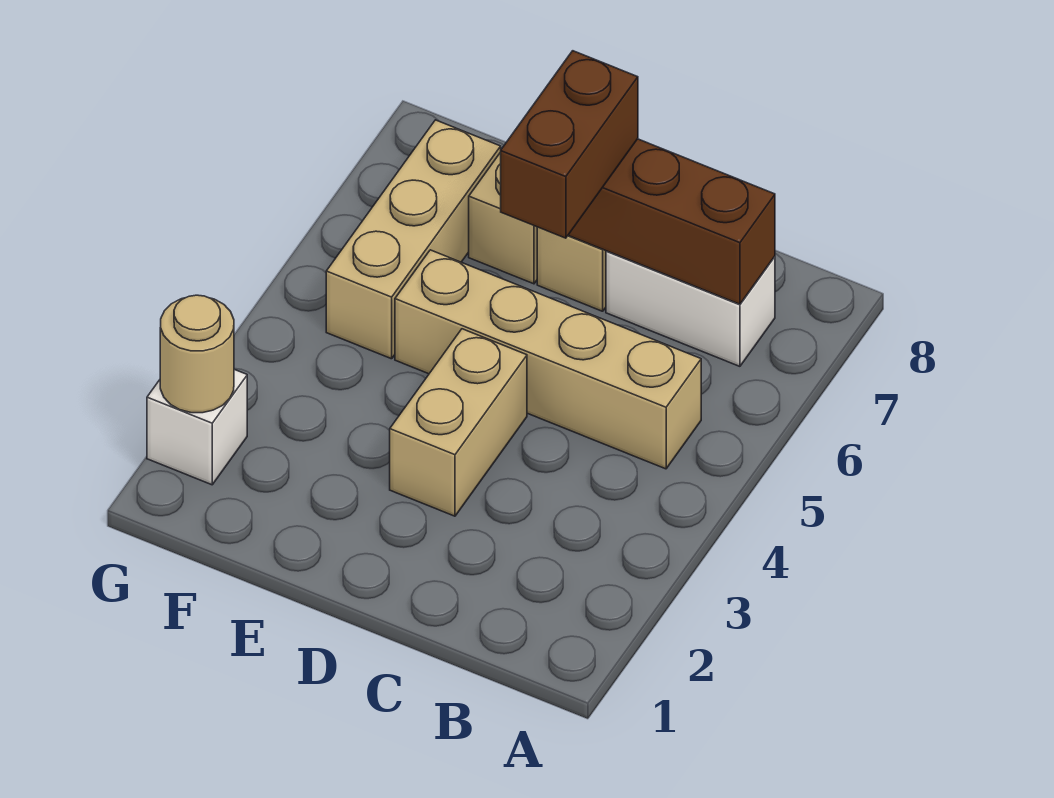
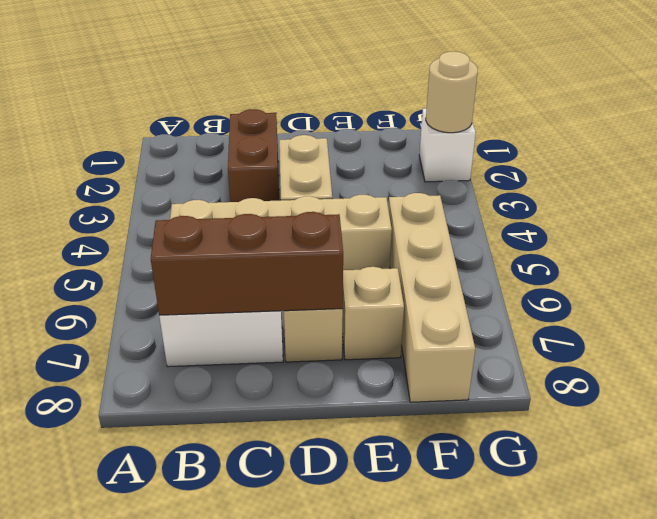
brown brick D6:D7 level 3 -> brown brick C2:C3 level 1
tan brick F5:F7 level 1 -> tan brick F5:F8 level 1

